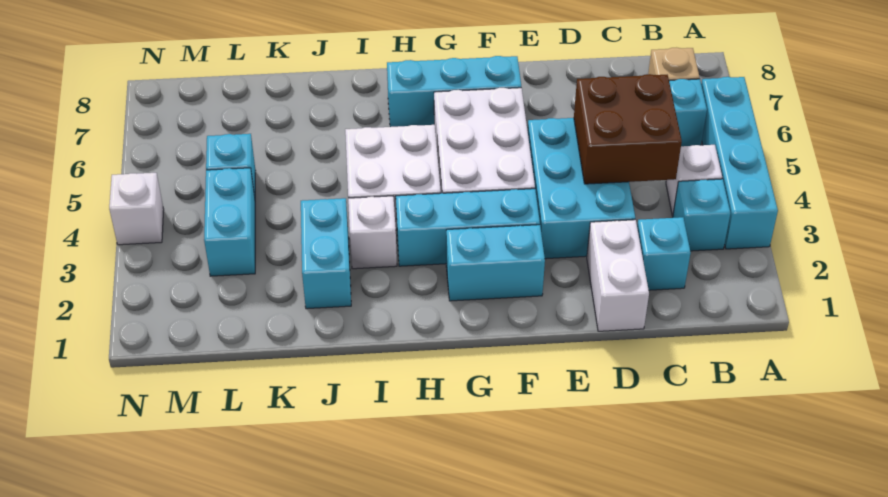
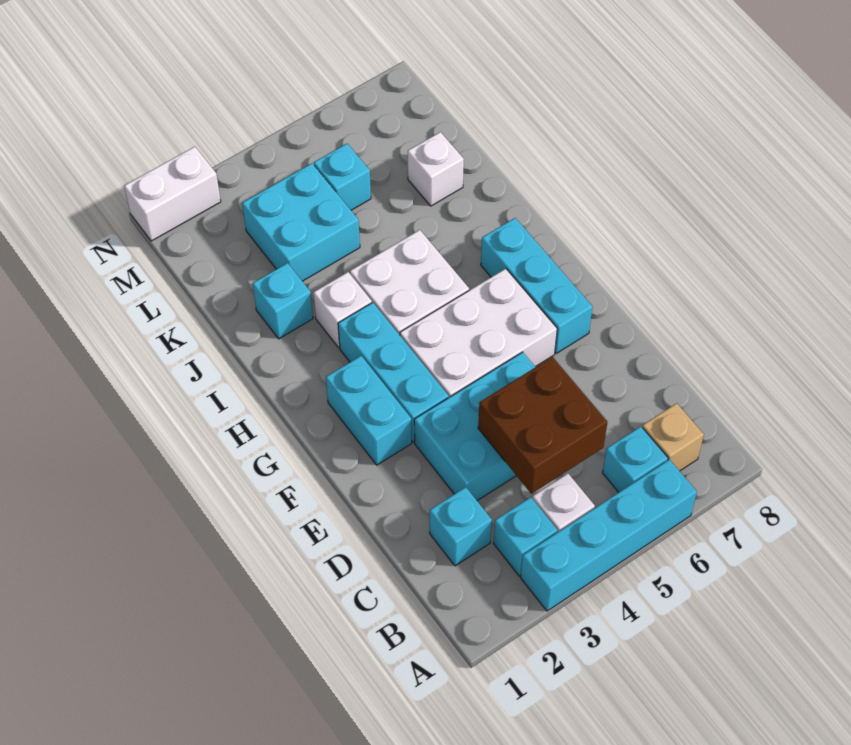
white brick D1:D2 level 1 -> white brick N1:N2 level 1
cyan brick J2:J3 level 1 -> cyan brick J2 level 1
cyan brick L3:L4 level 1 -> cyan brick K3:L4 level 1
white brick N4 level 1 -> white brick K7 level 1

